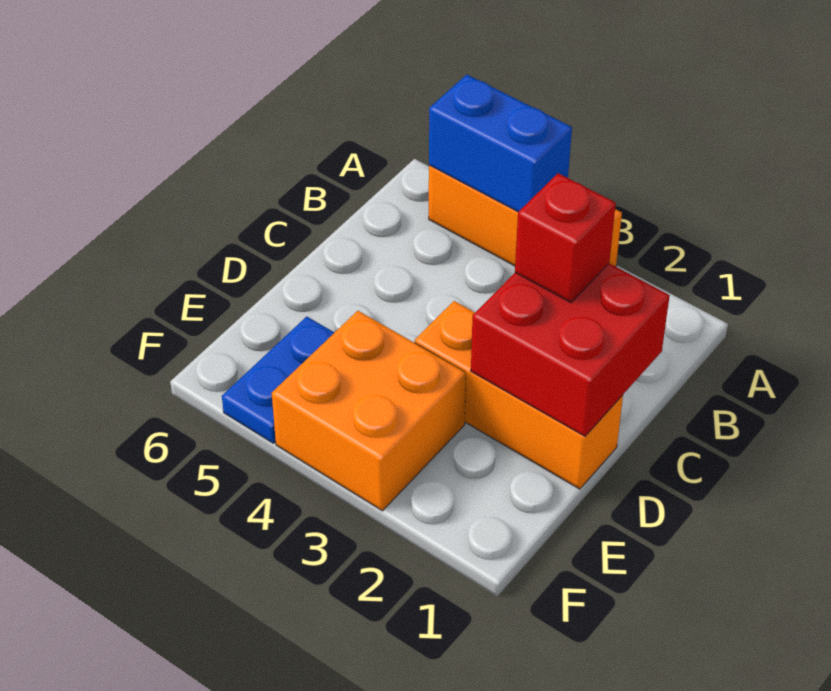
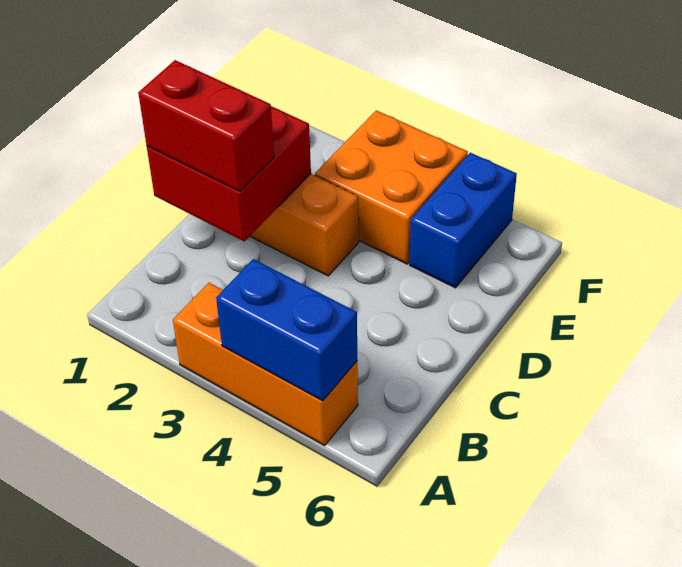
red brick C2 level 3 -> red brick C1:C2 level 3
blue plate E5:F5 level 1 -> blue brick E5:F5 level 1

